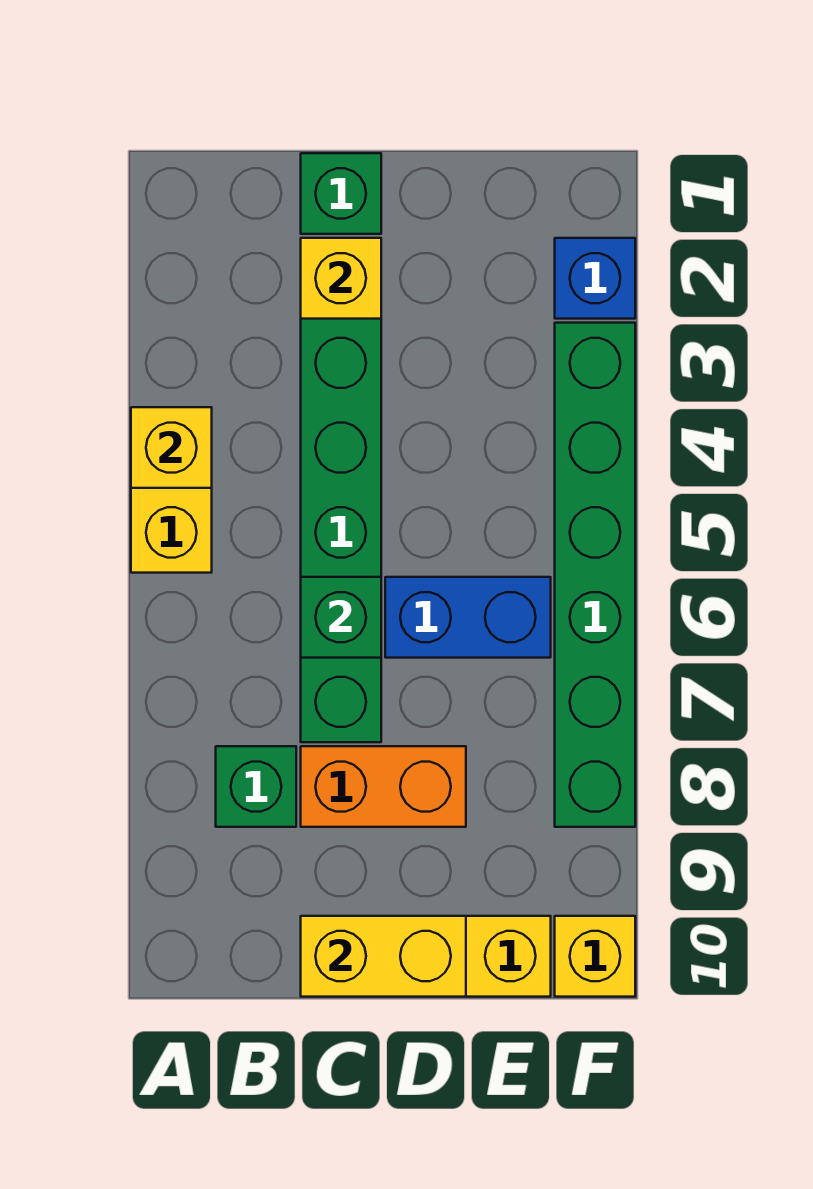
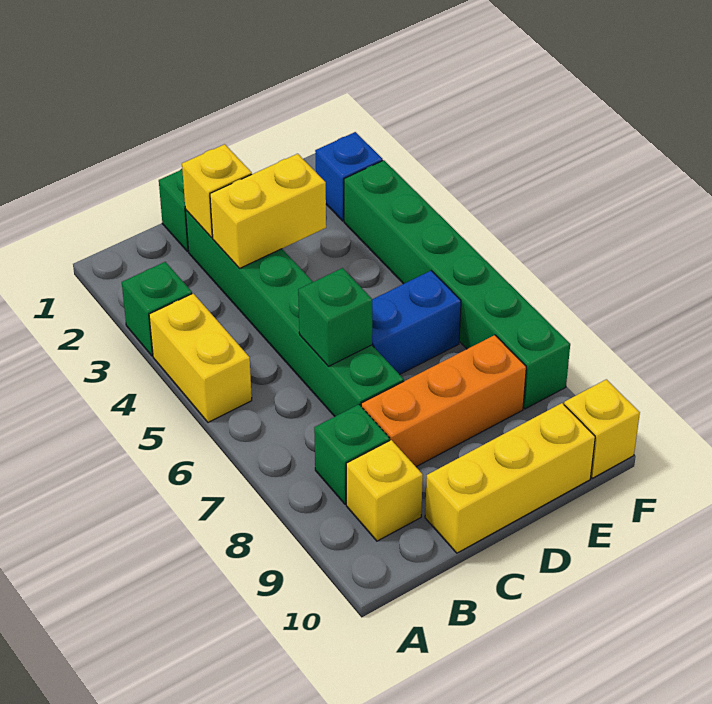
none -> green brick A3 level 1
yellow brick A4 level 2 -> yellow brick B9 level 1
orange brick C8:D8 level 1 -> orange brick C8:E8 level 1
yellow brick C10:D10 level 2 -> yellow brick C3:D3 level 2

